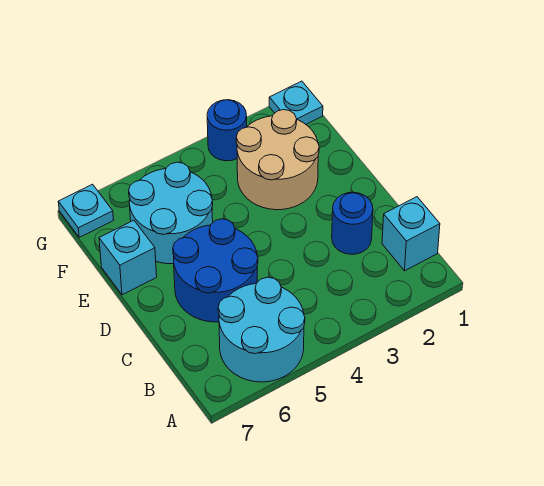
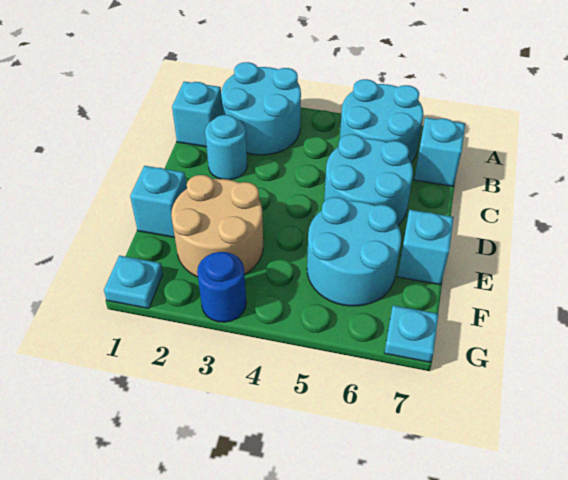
none -> cyan round brick A2:B3 level 1
none -> cyan brick B7 level 1
blue round brick C2 level 1 -> cyan round brick C2 level 1
blue round brick C5:D6 level 1 -> cyan round brick C5:D6 level 1
none -> cyan brick E1 level 1

